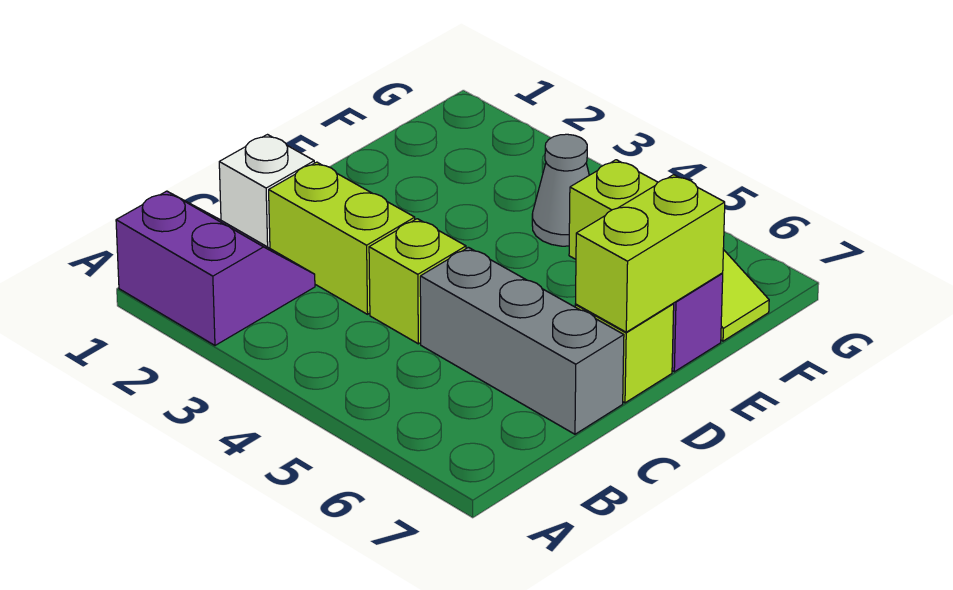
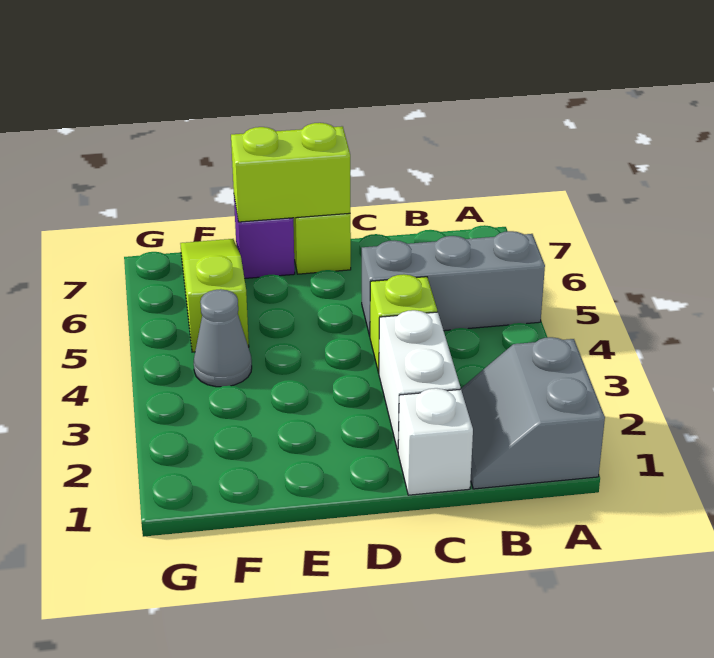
purple slope A1:B2 level 1 top A -> grey slope A1:B2 level 1 top A
lime brick C2:C3 level 1 -> white brick C2:C3 level 1
grey brick C5:C7 level 1 -> grey brick A5:C5 level 1

